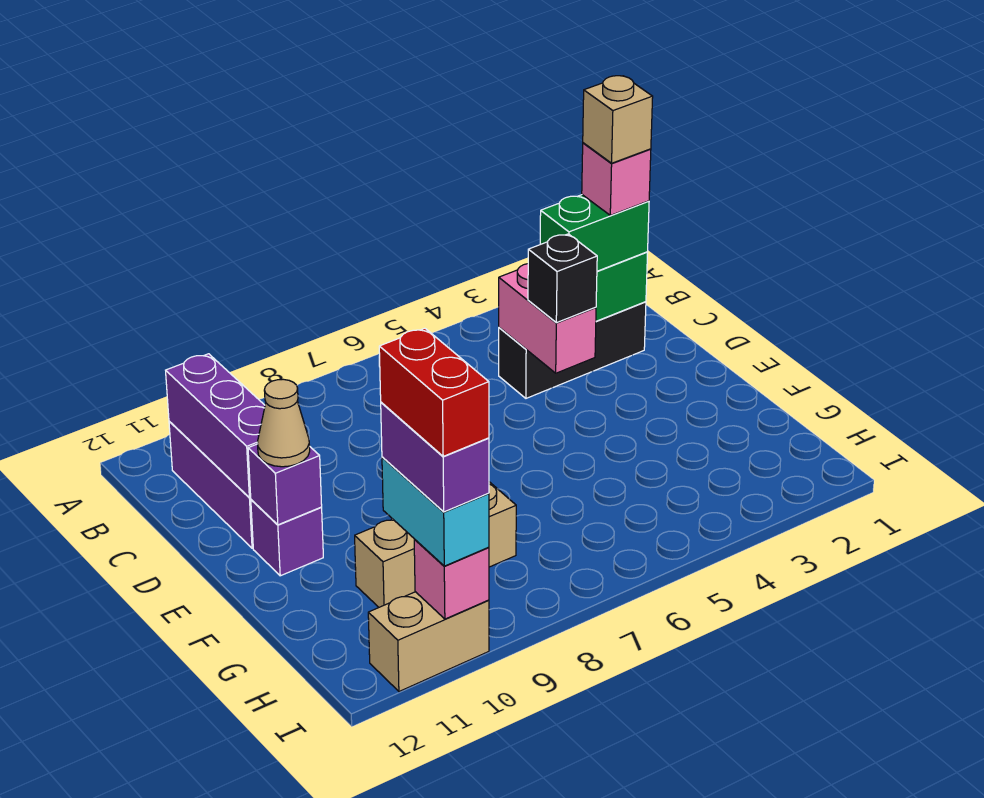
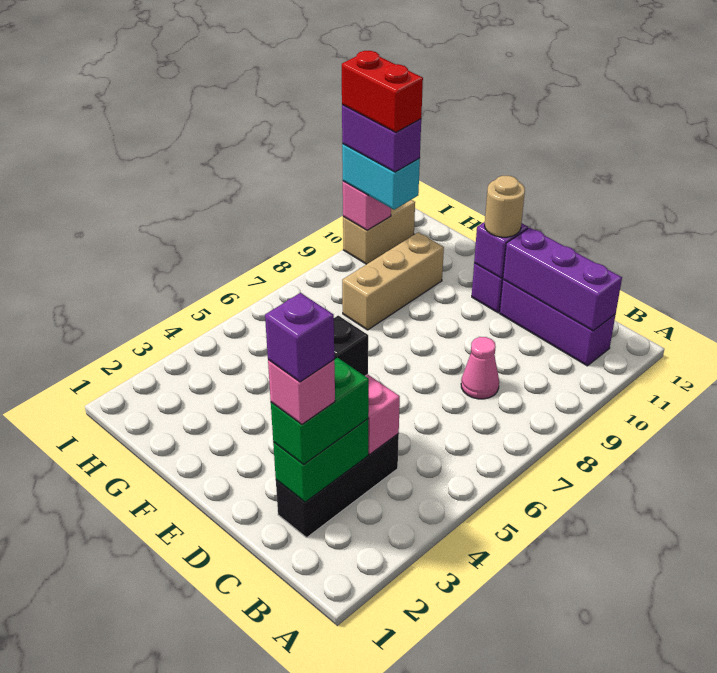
tan brick C2 level 5 -> purple brick C2 level 5
none -> pink cone C8 level 1
tan cone E11 level 3 -> tan round brick E11 level 3

